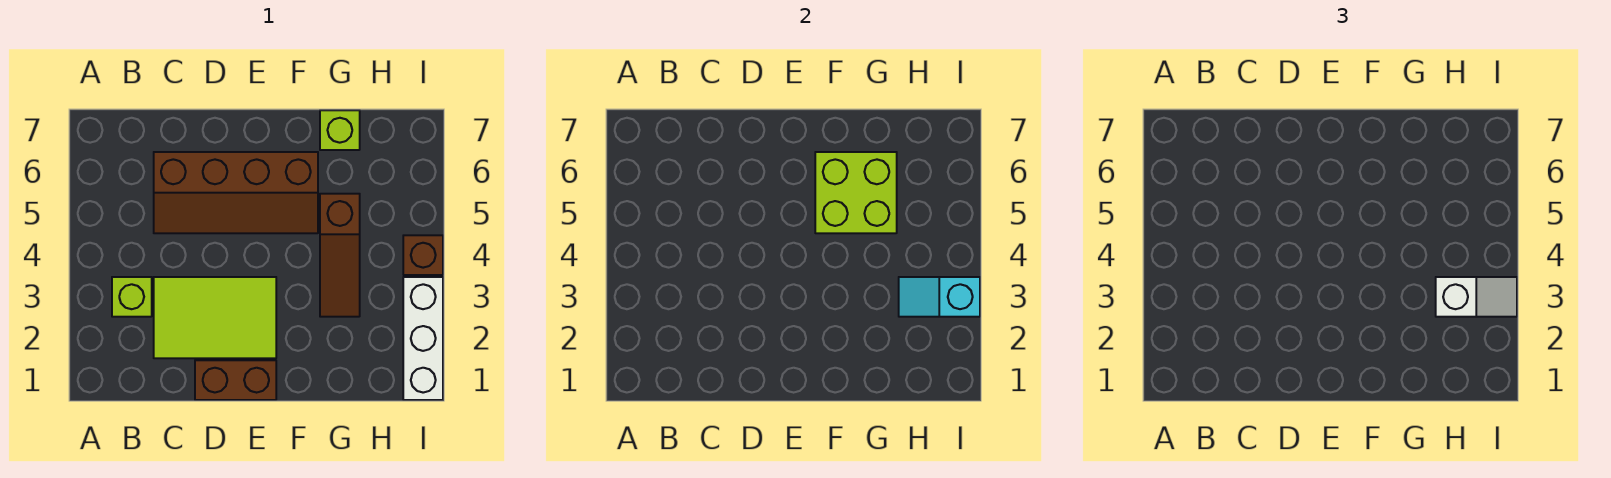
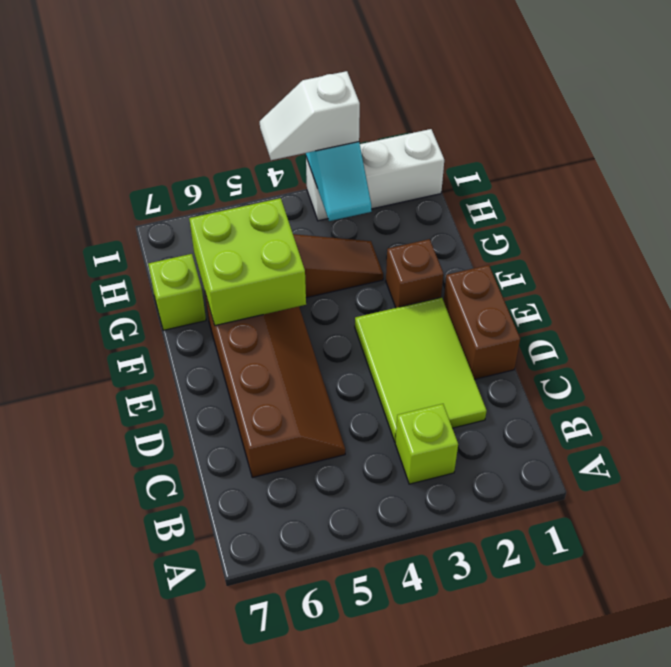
white slope H3:I3 level 3 top H -> white slope I3:I4 level 3 top 3
brown brick I4 level 1 -> brown brick F2 level 1

